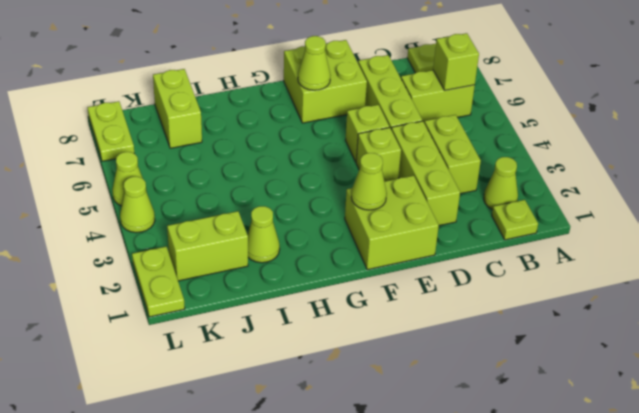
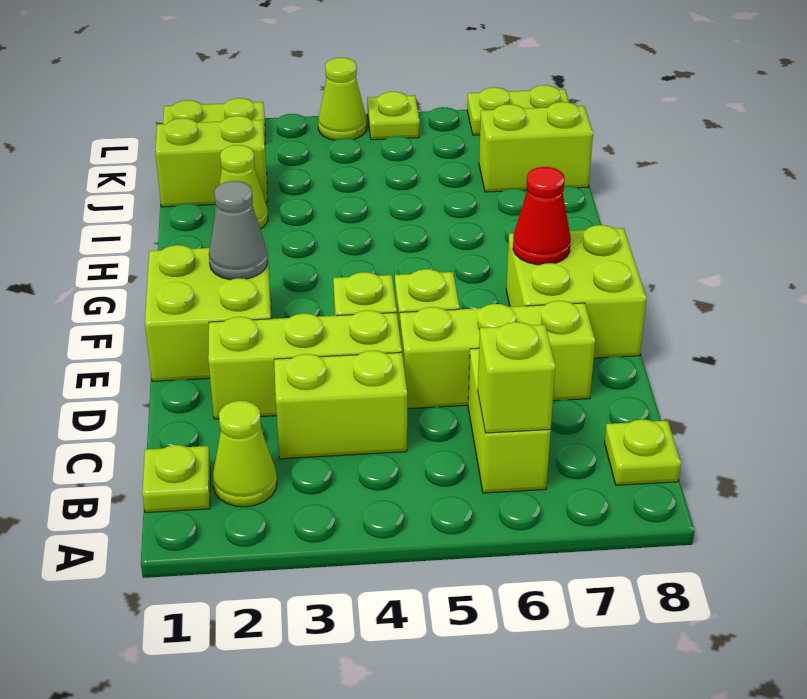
lime cone F2 level 2 -> grey cone F2 level 2
lime cone F7 level 2 -> red cone F7 level 2
lime brick J2:K2 level 1 -> lime brick J1:J2 level 1
lime cone L5 level 1 -> lime plate L5 level 1

